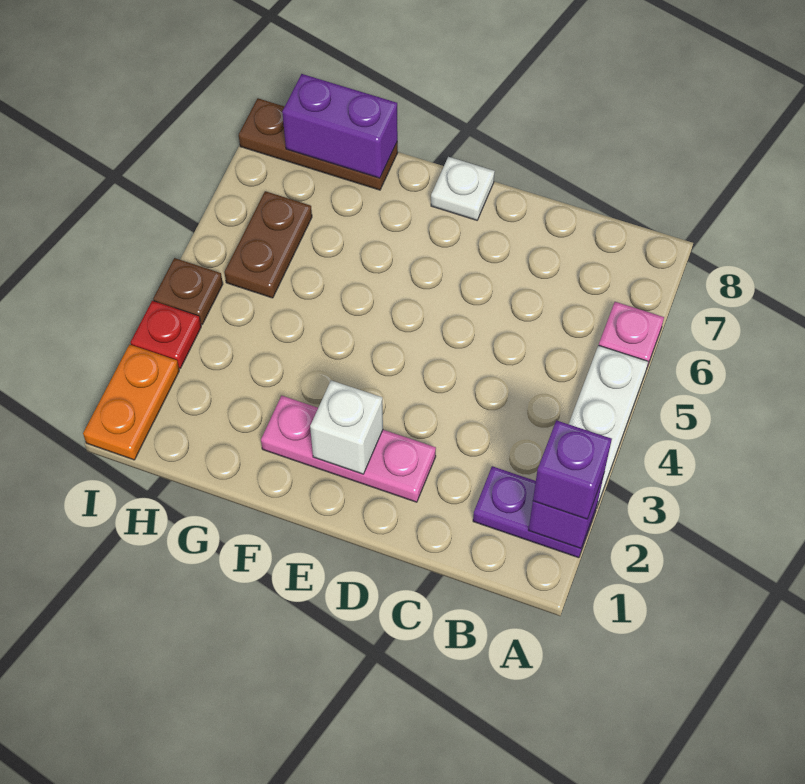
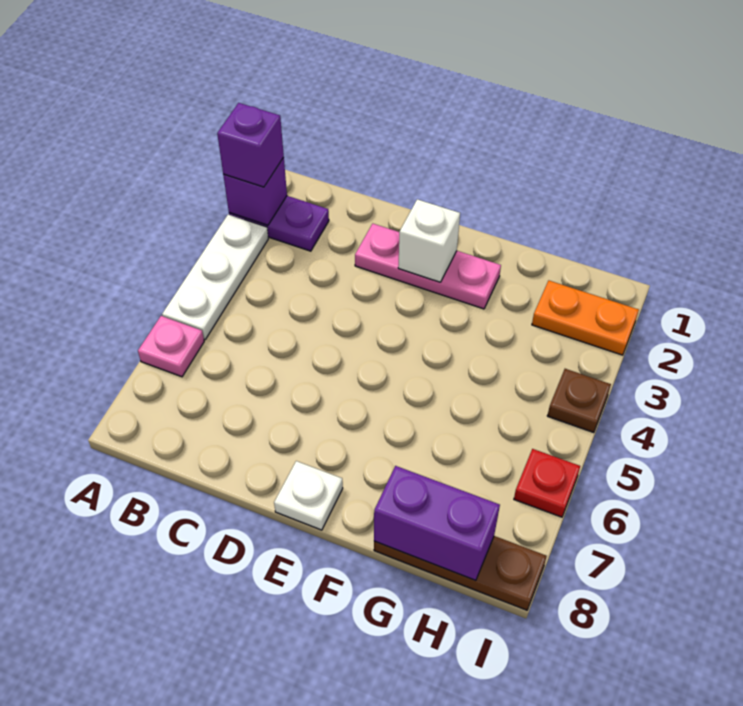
brown plate H5:H6 level 1 -> none
orange plate I1:I2 level 1 -> orange plate H2:I2 level 1
red plate I3 level 1 -> red plate I6 level 1

